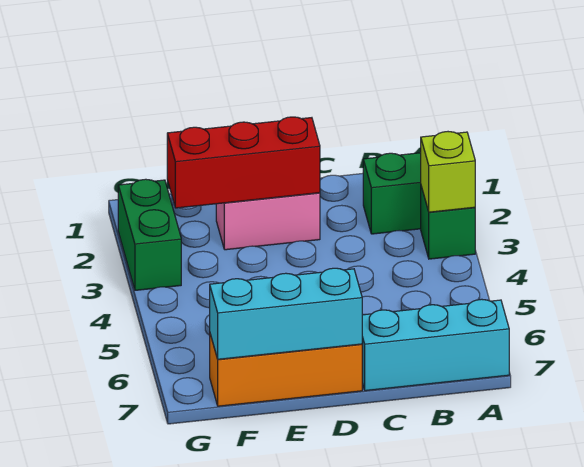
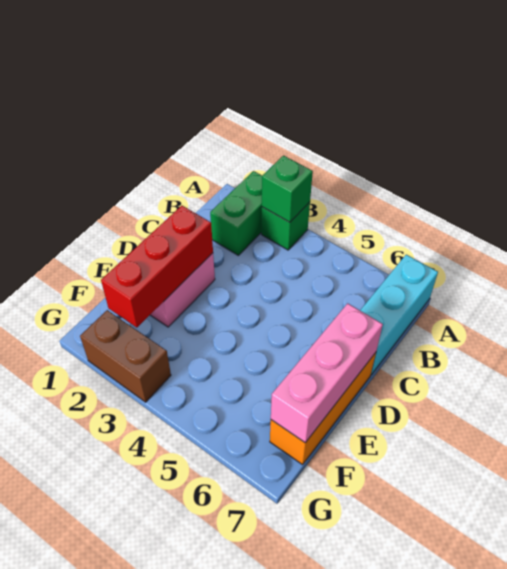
lime brick A3 level 2 -> green brick A3 level 2
cyan brick D7:F7 level 2 -> pink brick D7:F7 level 2
green brick G2:G3 level 1 -> brown brick G2:G3 level 1

